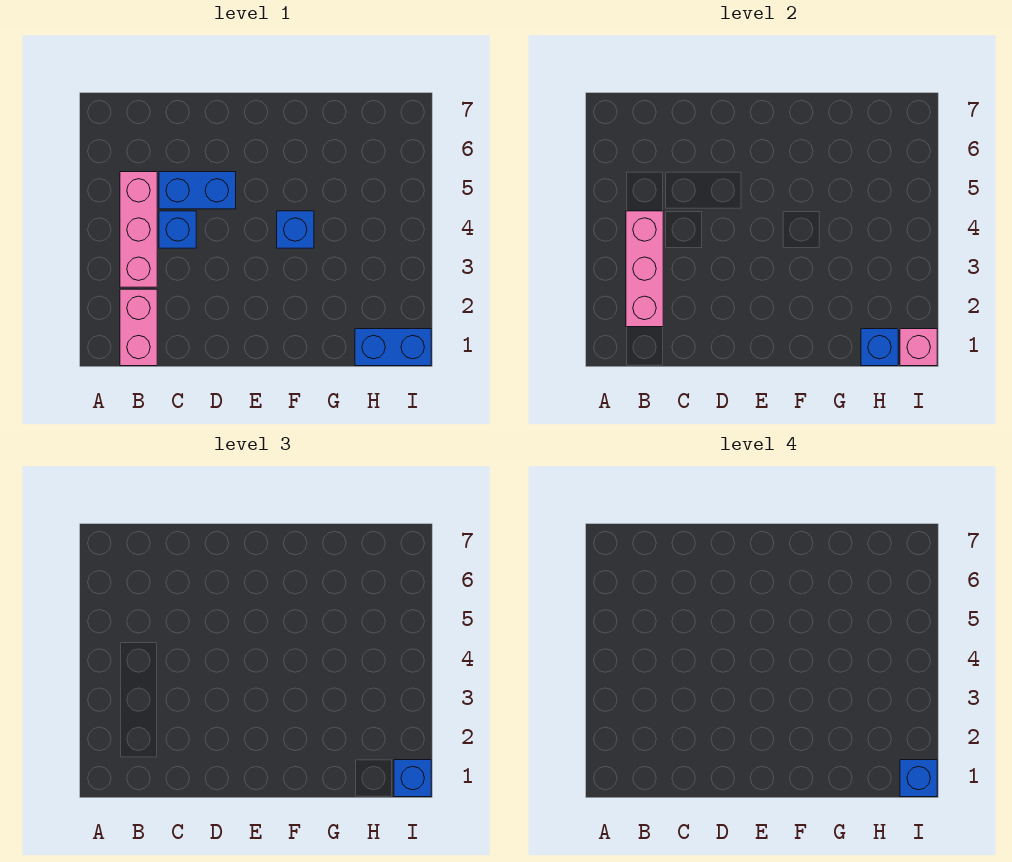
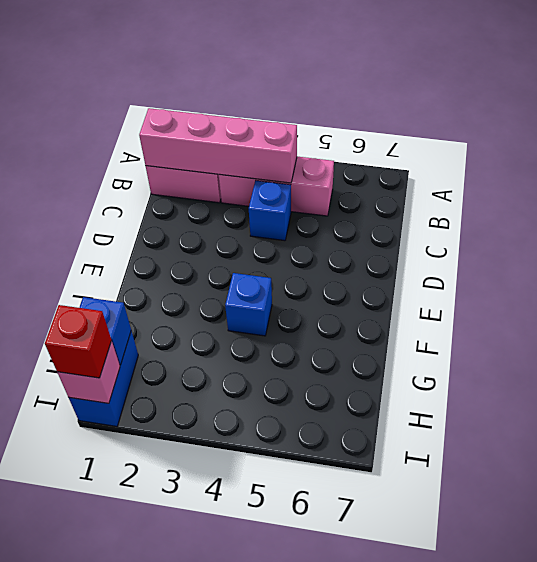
pink brick B2:B4 level 2 -> pink brick B1:B4 level 2
blue brick C5:D5 level 1 -> none
blue brick I1 level 3 -> red brick I1 level 3
blue brick I1 level 4 -> none

